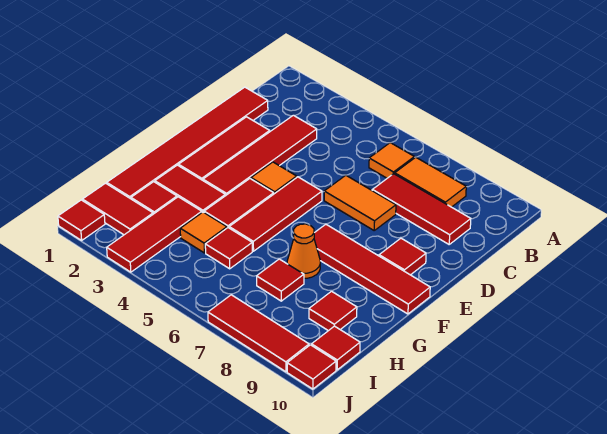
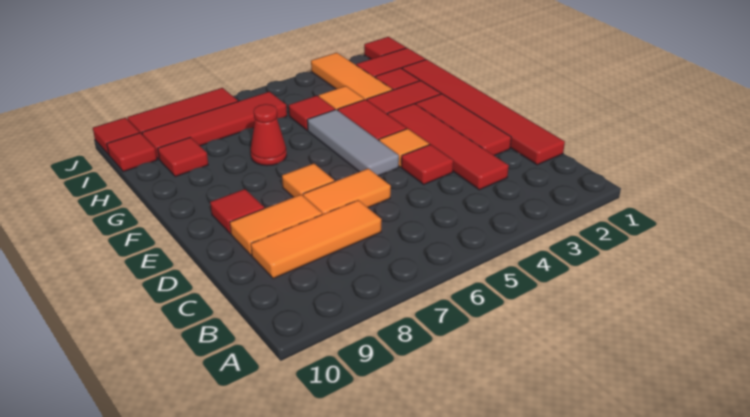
orange tile B6 level 1 -> orange tile E7 level 1
orange tile B7:B8 level 1 -> orange tile D8:D9 level 1
red tile C7:C9 level 1 -> orange tile C7:C9 level 1
red tile E5:G5 level 1 -> grey tile E5:G5 level 1
red tile F7:F10 level 1 -> red tile I6:I9 level 1
orange cone G7 level 1 -> red cone G7 level 1
red tile H3:J3 level 1 -> orange tile H3:J3 level 1
red tile H7 level 1 -> red tile D4 level 1

